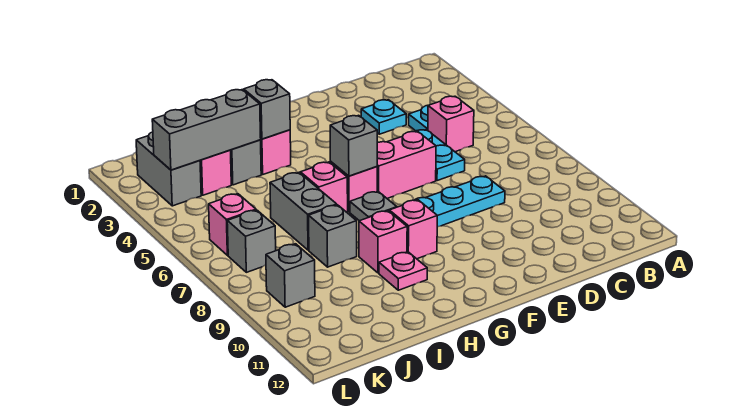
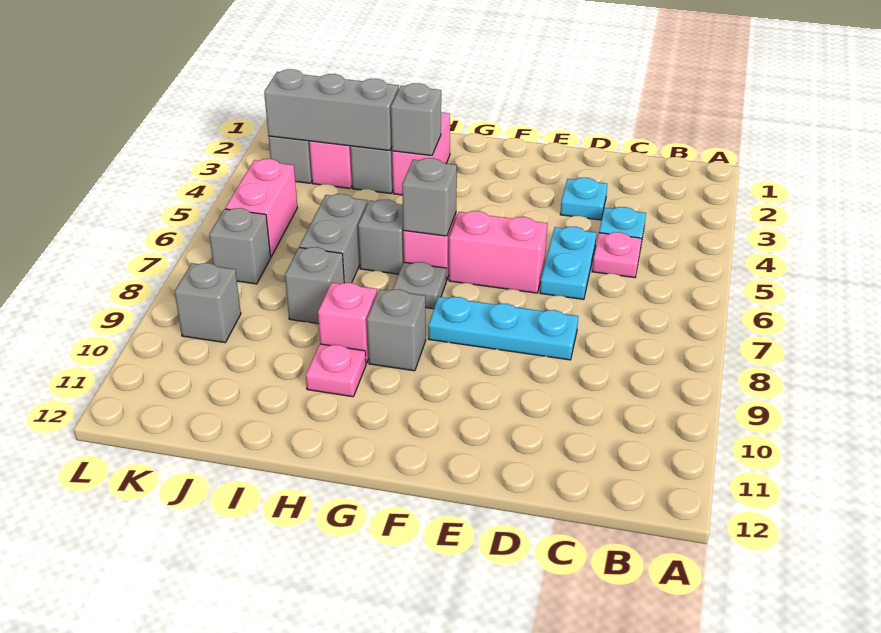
pink brick C5 level 1 -> pink plate C5 level 1
pink brick G9 level 1 -> grey brick G9 level 1
pink brick H6 level 1 -> grey brick H6 level 1
pink brick K6 level 1 -> pink brick K5:K6 level 1

